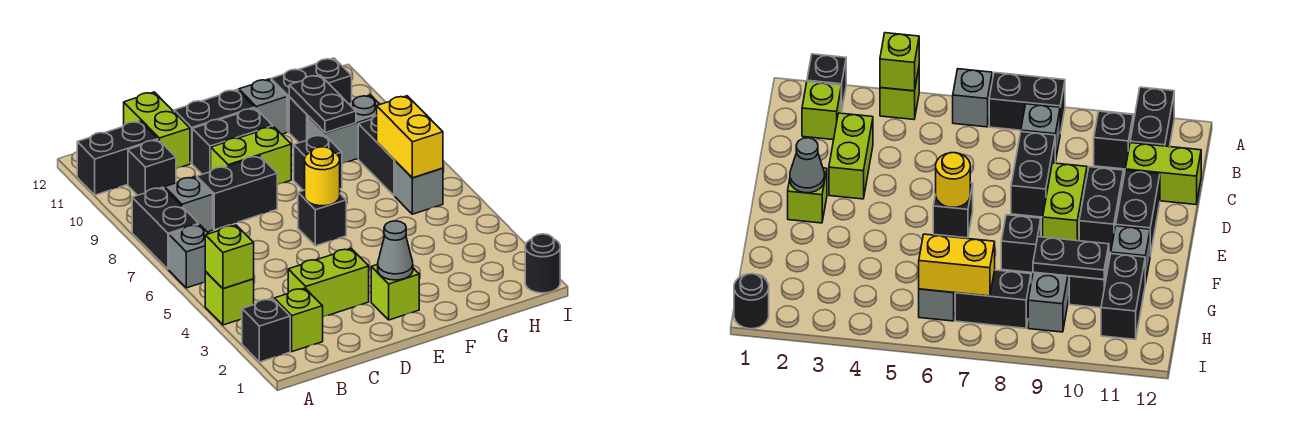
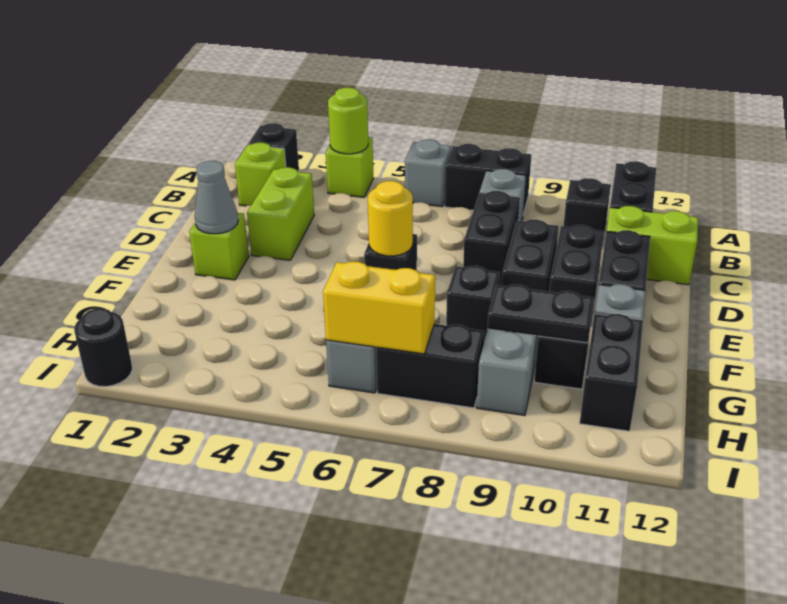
lime brick A4 level 2 -> lime round brick A4 level 2
lime brick D9:E9 level 1 -> black brick D9:E9 level 1

